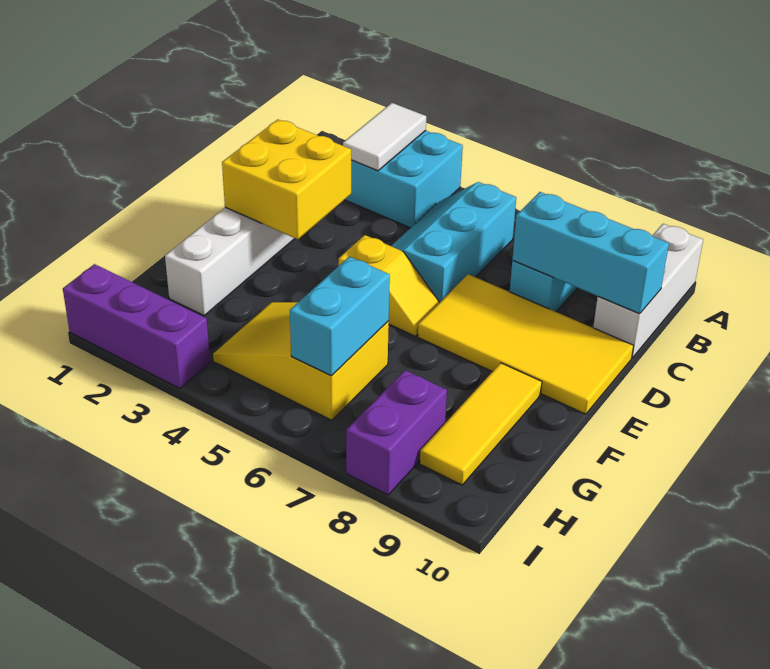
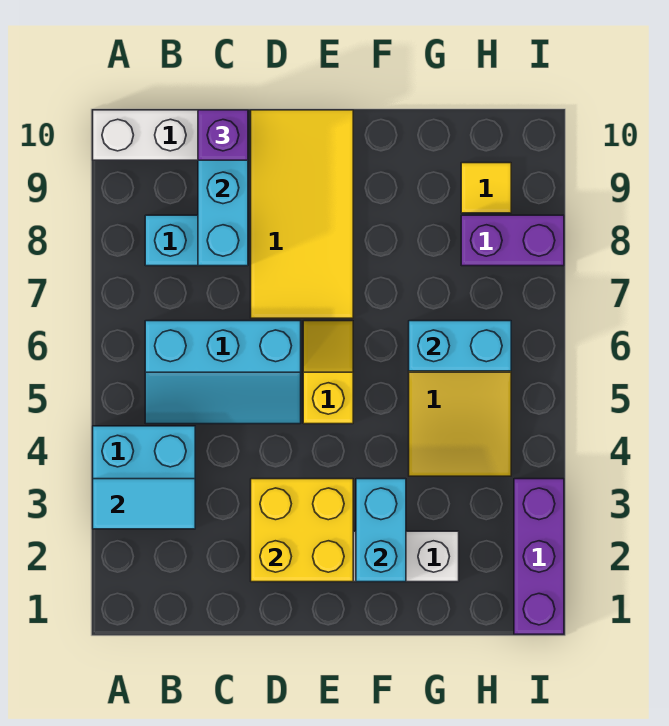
white tile A3:B3 level 2 -> cyan tile A3:B3 level 2
none -> purple brick C10 level 3
none -> cyan brick F2:F3 level 2
yellow tile F9:H9 level 1 -> yellow tile H9 level 1

